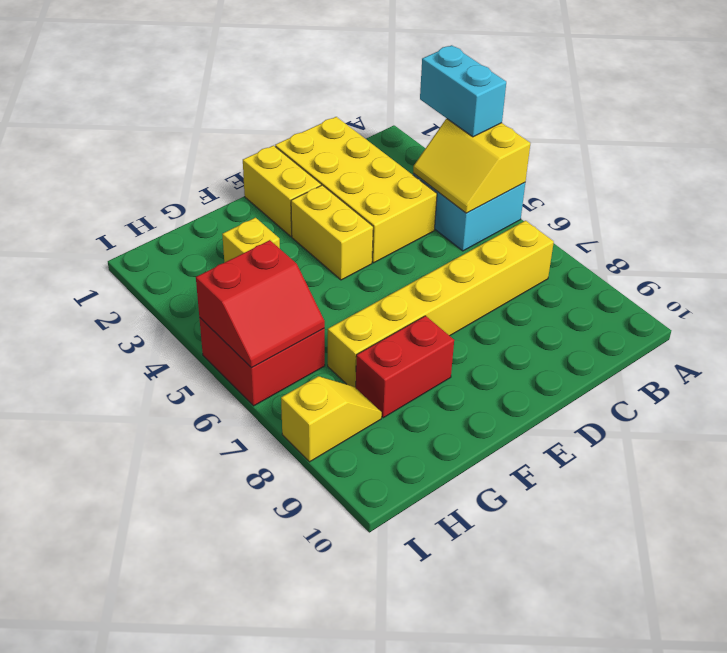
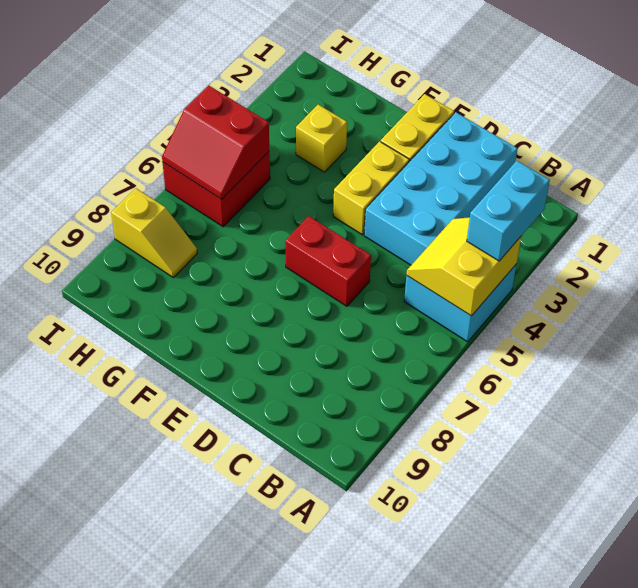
yellow brick B7:G7 level 1 -> none
yellow brick C1:D4 level 1 -> cyan brick C1:D4 level 1
red brick F8:G8 level 1 -> red brick D6:E6 level 1

